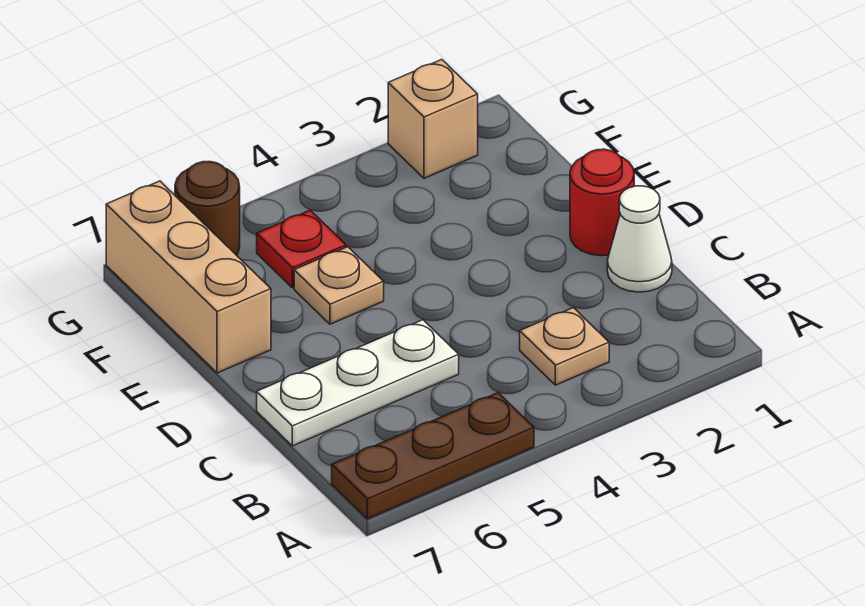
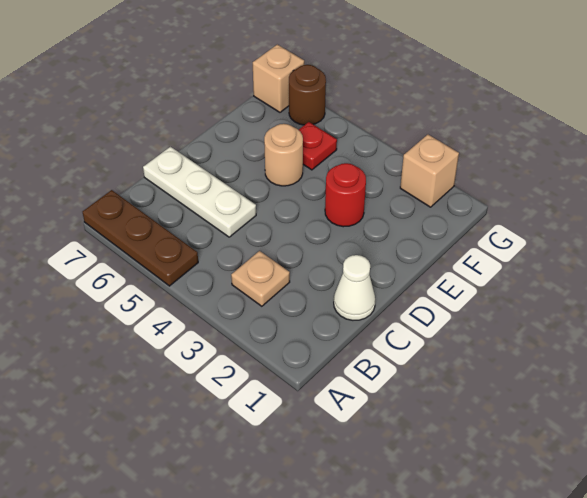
red round brick D1 level 1 -> red round brick E3 level 1
tan plate E5 level 1 -> tan round brick E5 level 1
tan brick E7:G7 level 1 -> tan brick G7 level 1

